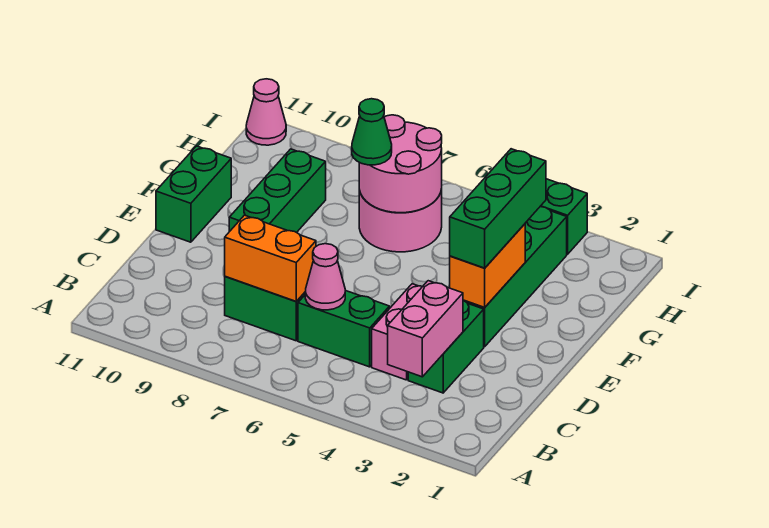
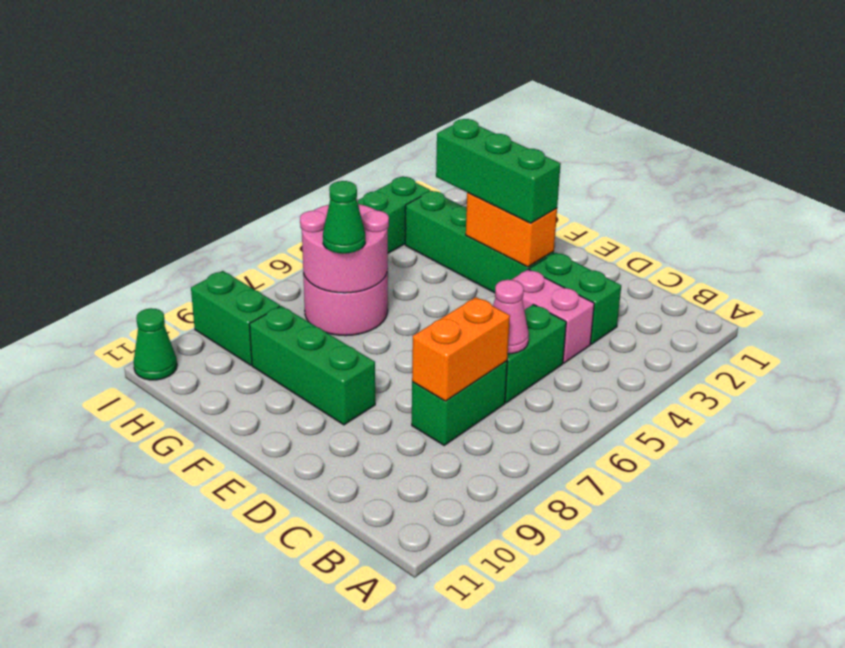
pink brick B3:C3 level 2 -> none
green brick E11:F11 level 1 -> green brick H9:I9 level 1
pink cone I11 level 1 -> green cone I11 level 1

